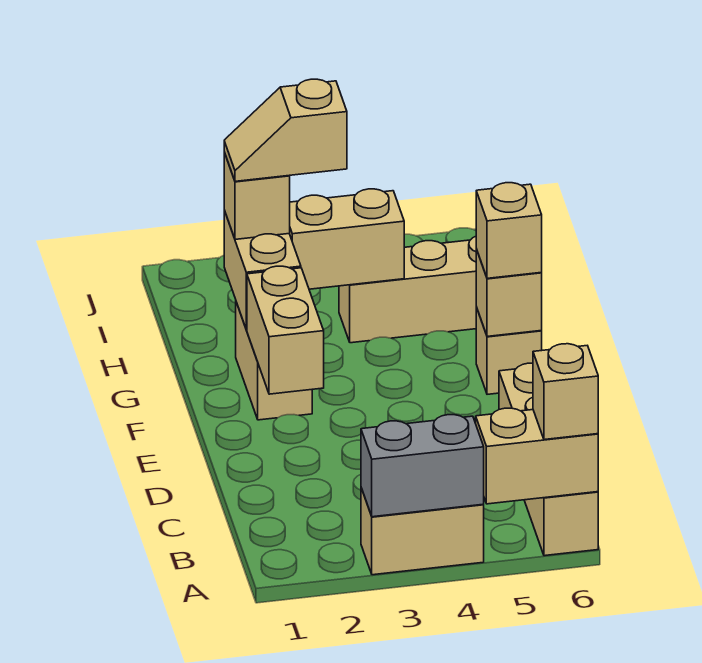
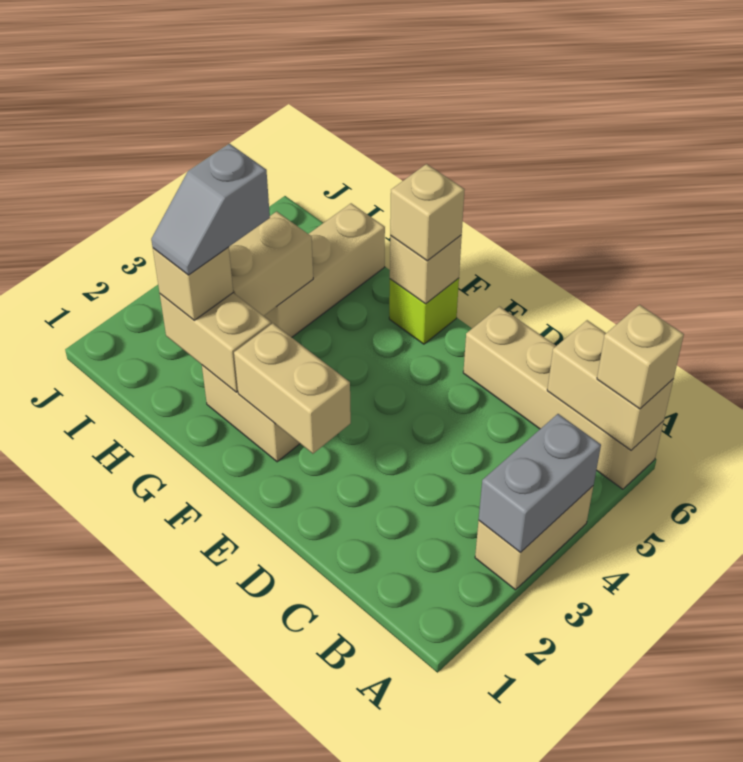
tan brick A5:A6 level 2 -> tan brick A6:B6 level 2
tan brick F6 level 1 -> lime brick F6 level 1
tan slope H2:H3 level 4 top 3 -> grey slope H2:H3 level 4 top 3

